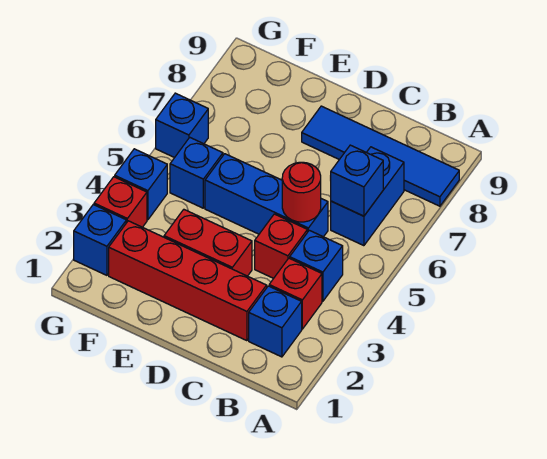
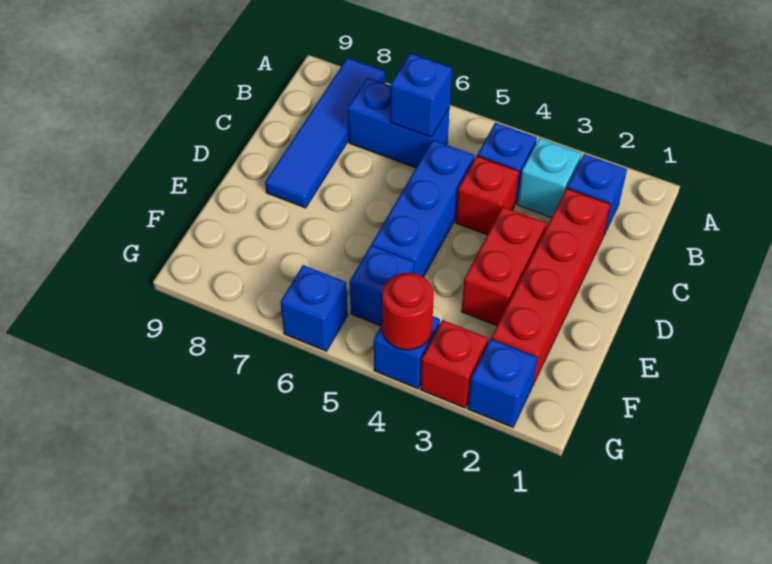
red brick B3 level 1 -> cyan brick B3 level 1
red round brick C5 level 2 -> red round brick G4 level 2

